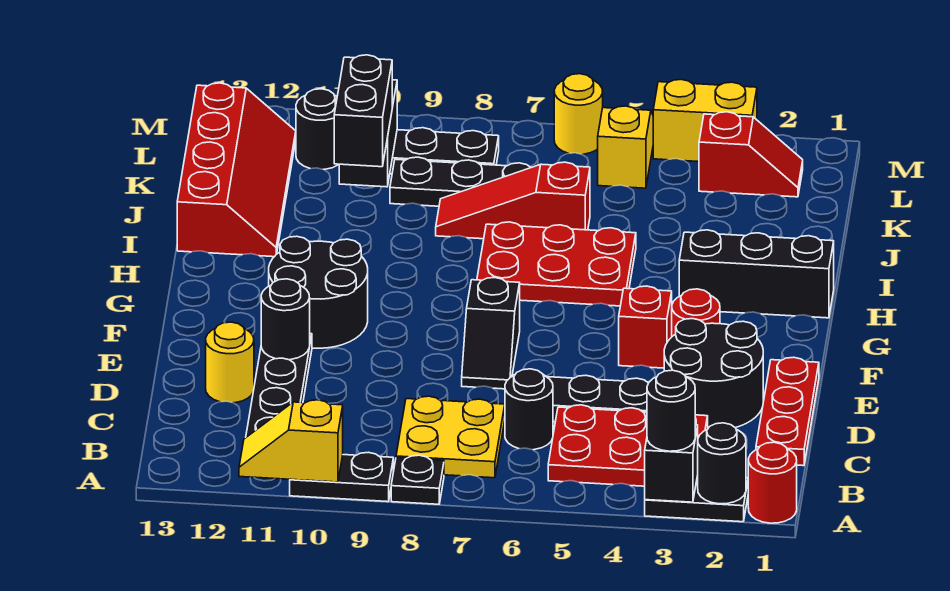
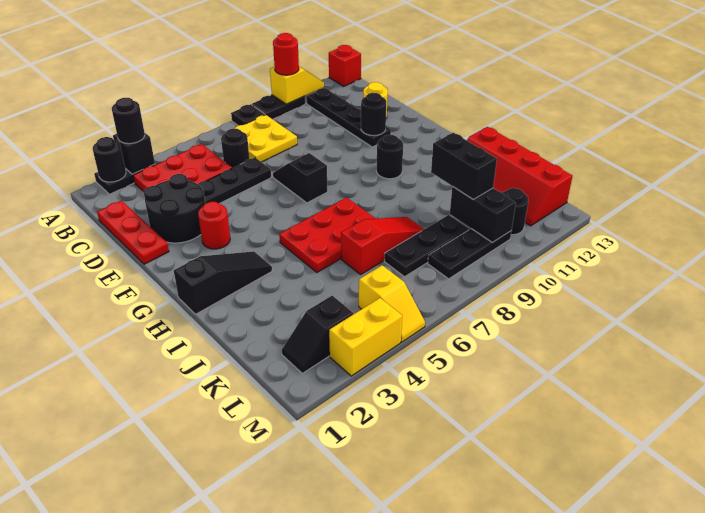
red round brick A1 level 1 -> red round brick A10 level 3
red brick F4 level 1 -> red brick A13 level 1
black round brick F10:G11 level 1 -> black round brick G10 level 1
black brick H1:H3 level 1 -> black slope H1:H3 level 1 top 1
red slope L2:L3 level 1 top 3 -> black slope L2:L3 level 1 top 3
yellow round brick M6 level 1 -> none

